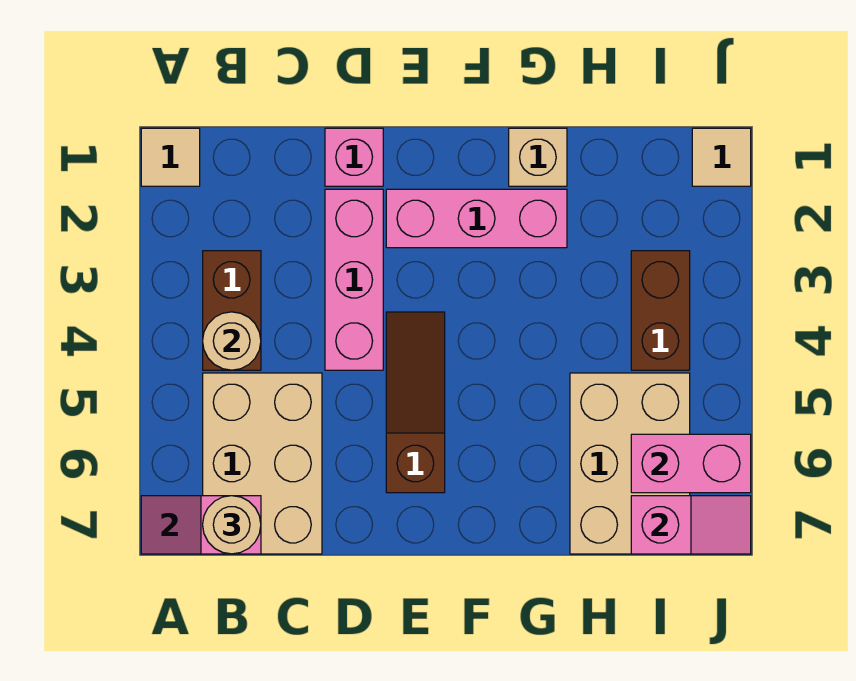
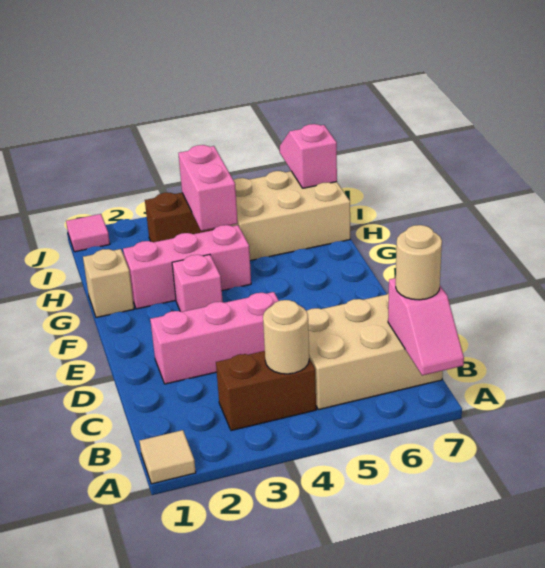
pink brick D1 level 1 -> pink brick F3 level 1
pink brick E2:G2 level 1 -> pink brick G2:G4 level 1
brown slope E4:E6 level 1 top 6 -> none
pink brick I6:J6 level 2 -> pink brick H4:I4 level 2
tan tile J1 level 1 -> pink tile J1 level 1

